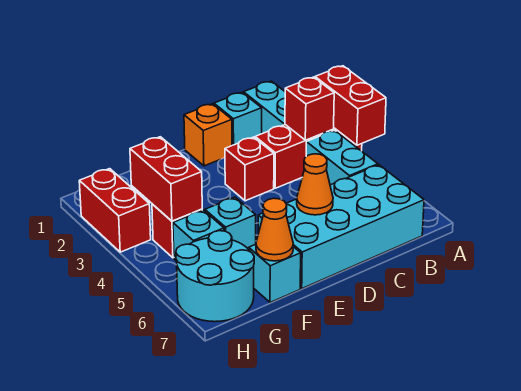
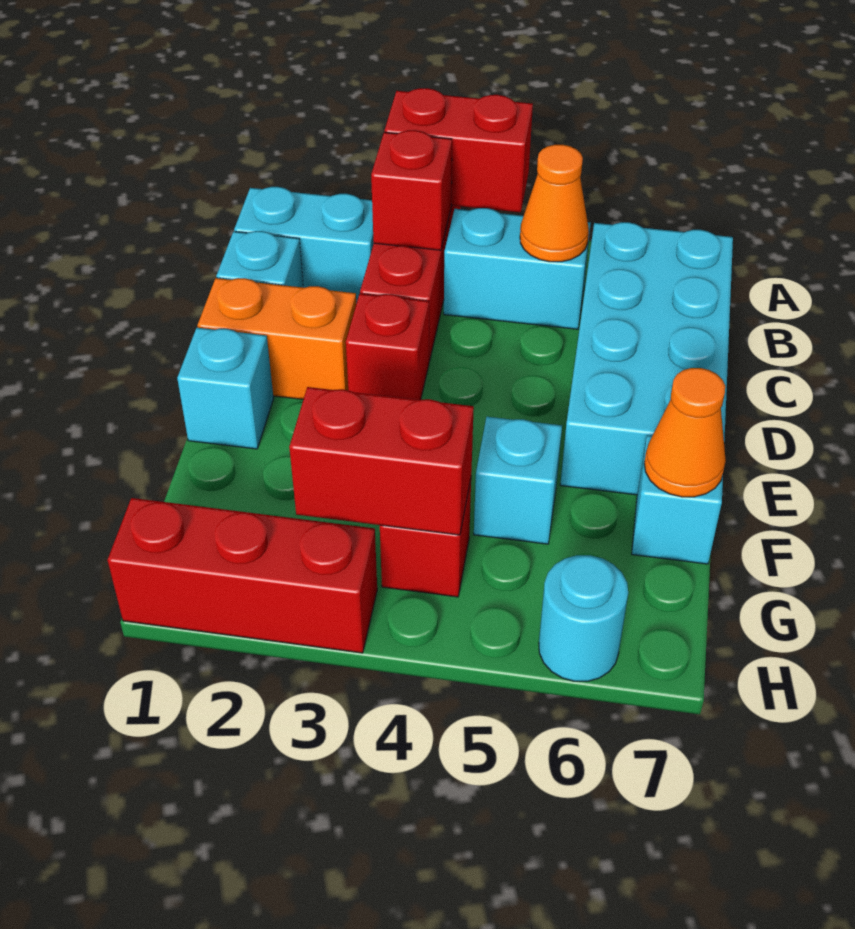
orange brick D1 level 1 -> orange brick D1:D2 level 1
orange cone D6 level 2 -> orange cone B5 level 2
cyan brick G5 level 1 -> cyan brick E1 level 1
cyan round brick G6:H7 level 1 -> cyan round brick H6 level 1
red brick H2:H3 level 1 -> red brick H1:H3 level 1

